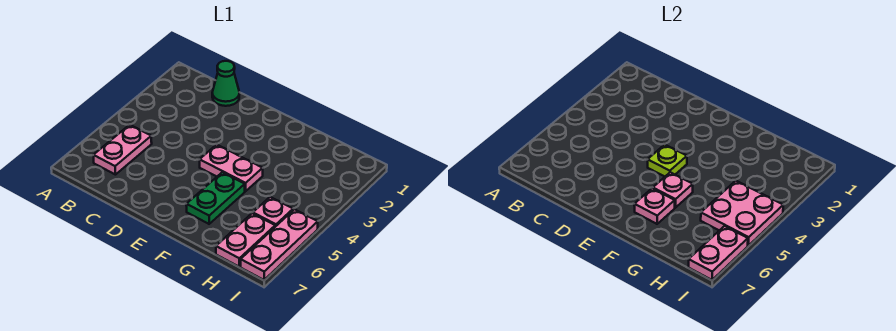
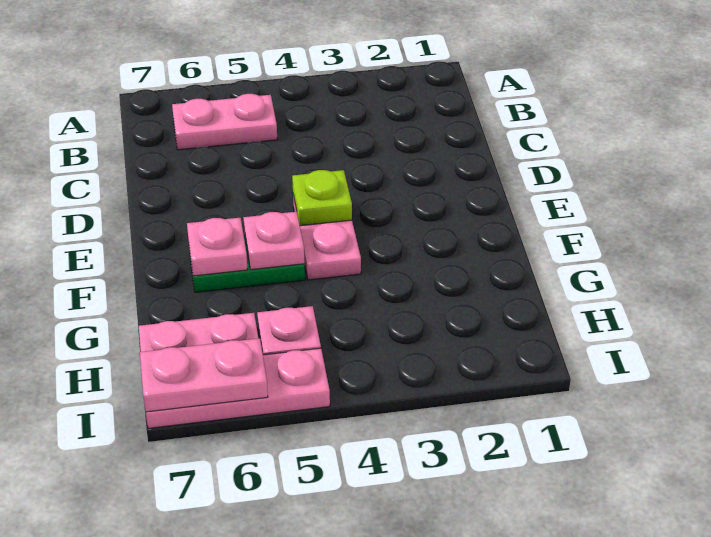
green cone C1 level 1 -> none
pink plate H4:I5 level 2 -> none

